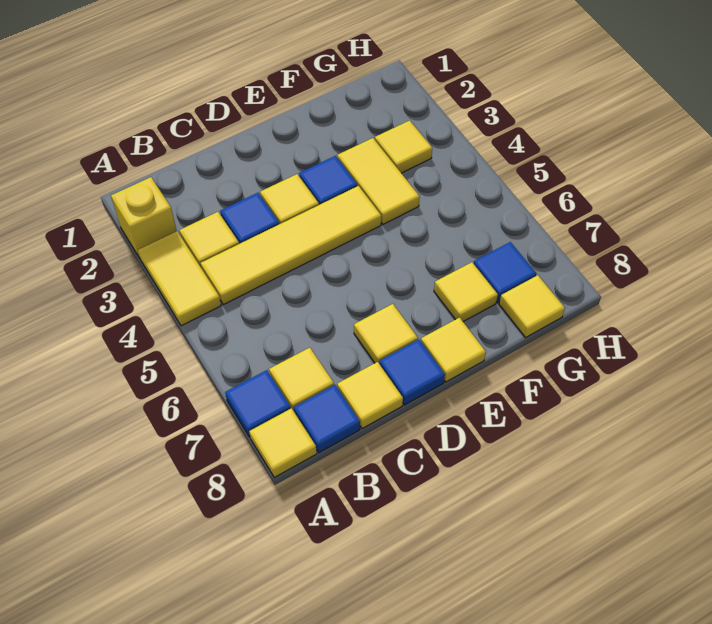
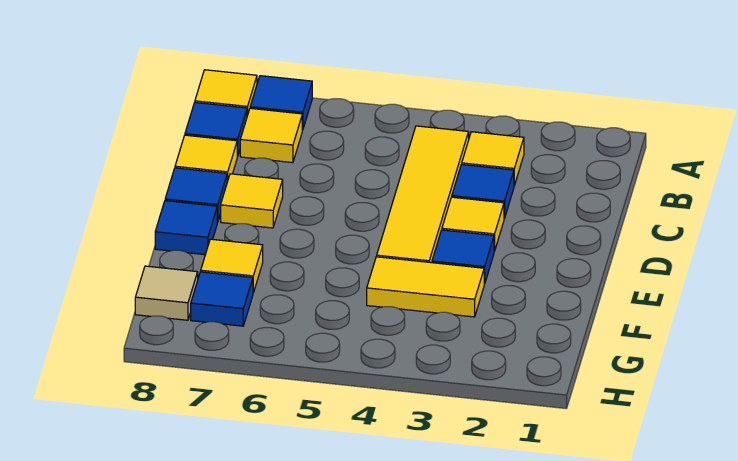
yellow brick A2 level 1 -> none
yellow tile A3:A4 level 1 -> none
yellow tile E8 level 1 -> blue tile E8 level 1
yellow tile G3 level 1 -> none
yellow tile G8 level 1 -> tan tile G8 level 1

